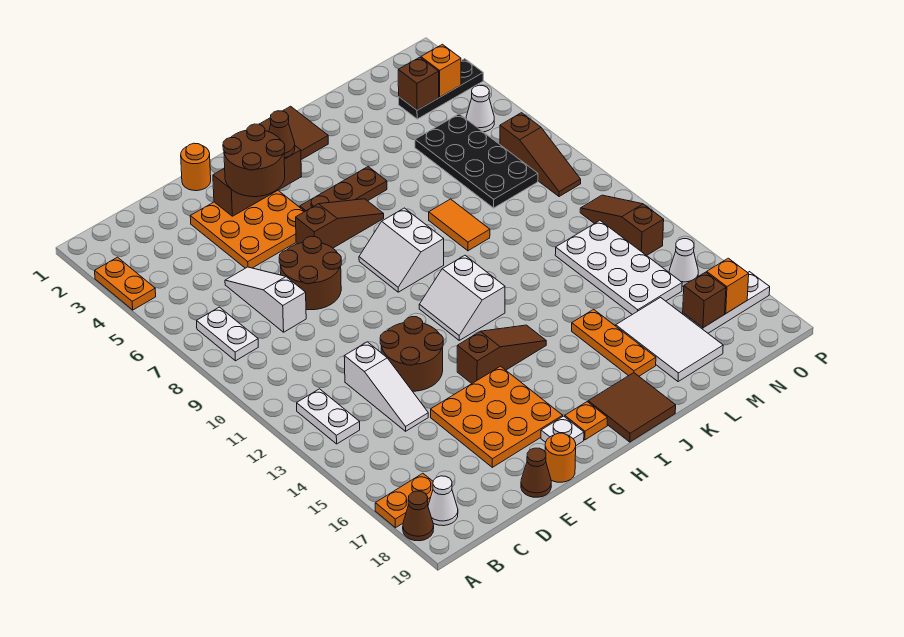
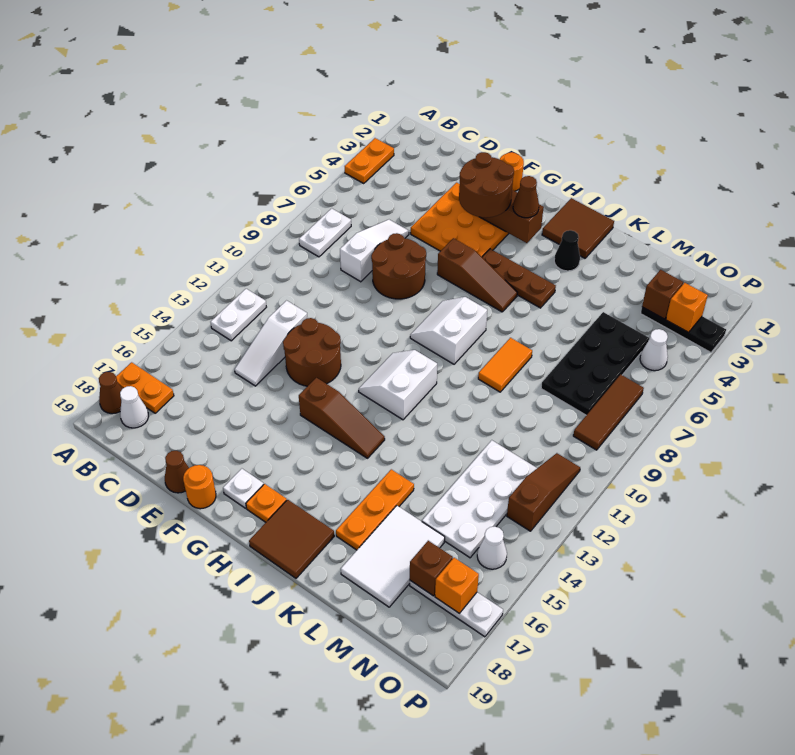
orange plate E15:G17 level 1 -> none
none -> black cone J3 level 1
brown slope O7:O9 level 1 top 7 -> brown tile O7:O9 level 1

